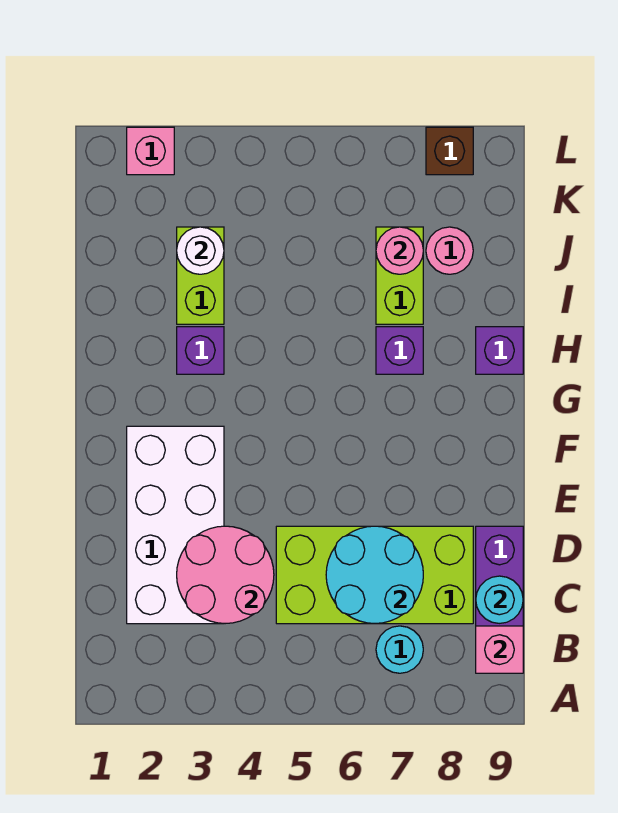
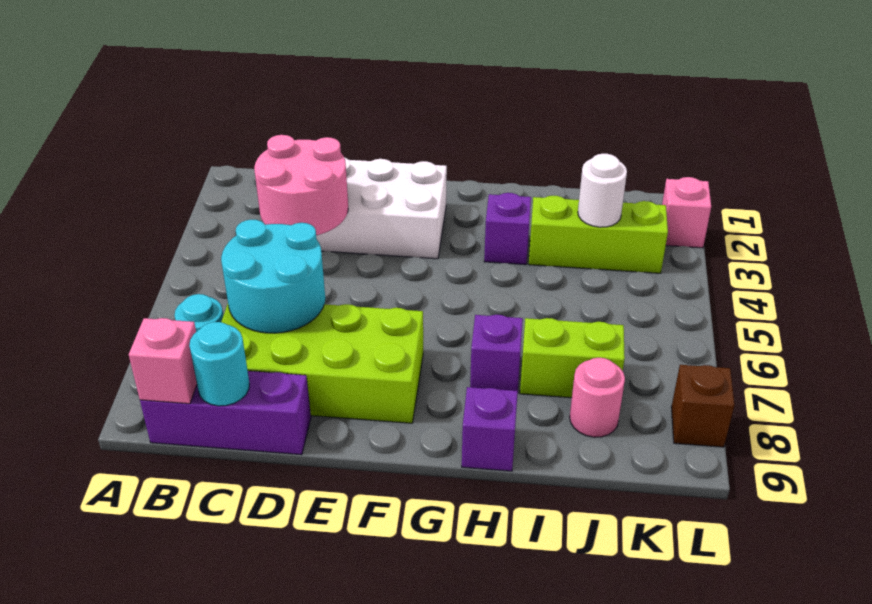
lime brick C5:D8 level 1 -> lime brick C7:F8 level 1
lime brick I3:J3 level 1 -> lime brick I3:K3 level 1
pink round brick J7 level 2 -> none

